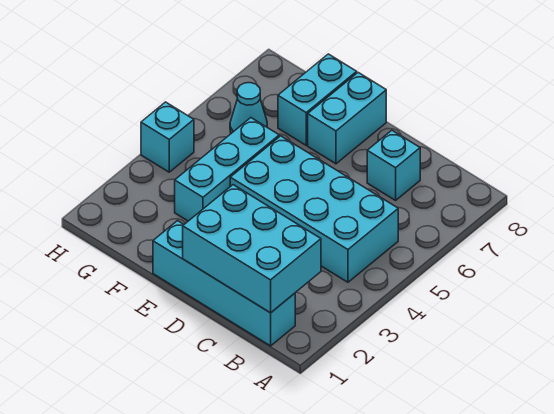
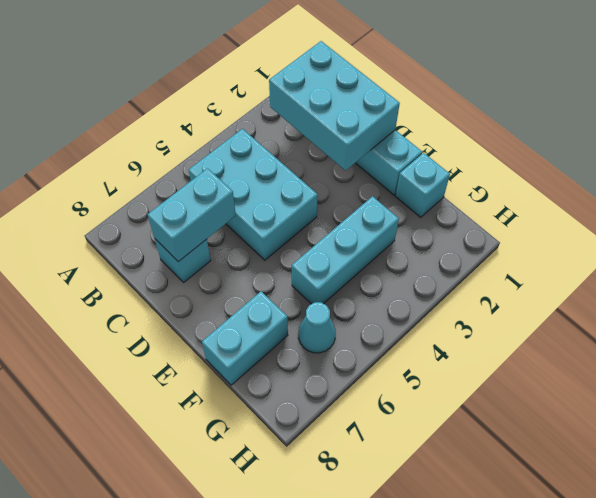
cyan brick B4:E5 level 1 -> cyan brick B4:D5 level 1
cyan brick E7:E8 level 1 -> cyan brick C6:C7 level 2
cyan brick H4 level 1 -> cyan brick F1 level 1

